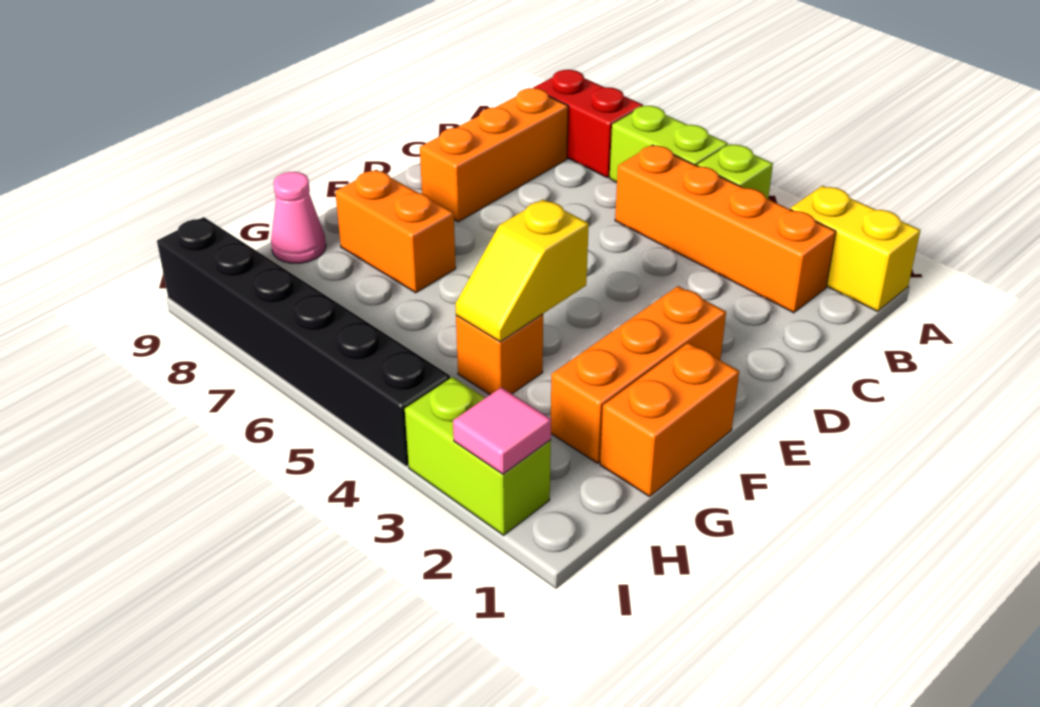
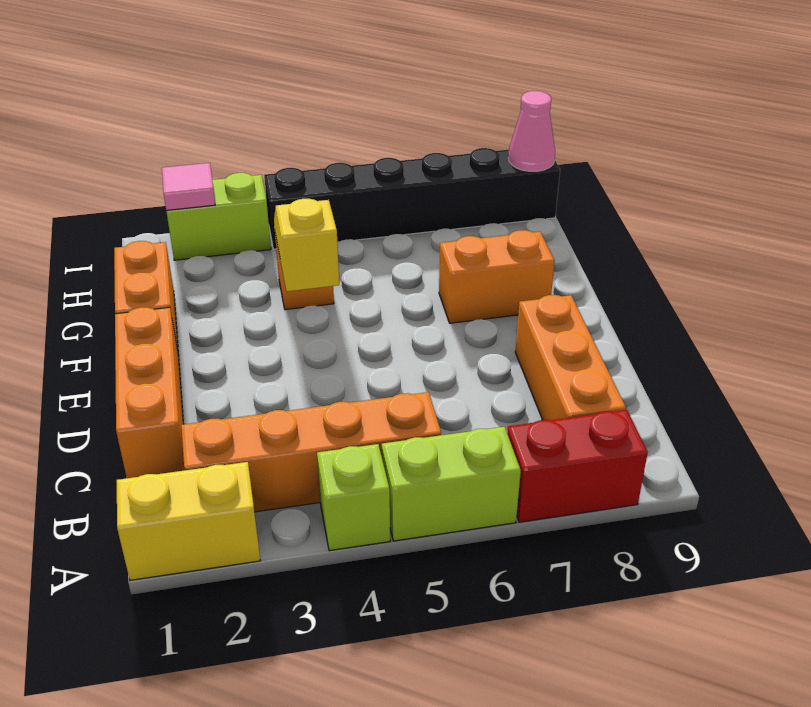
orange brick E2:G2 level 1 -> orange brick C1:E1 level 1
pink cone G9 level 1 -> pink cone I9 level 2

